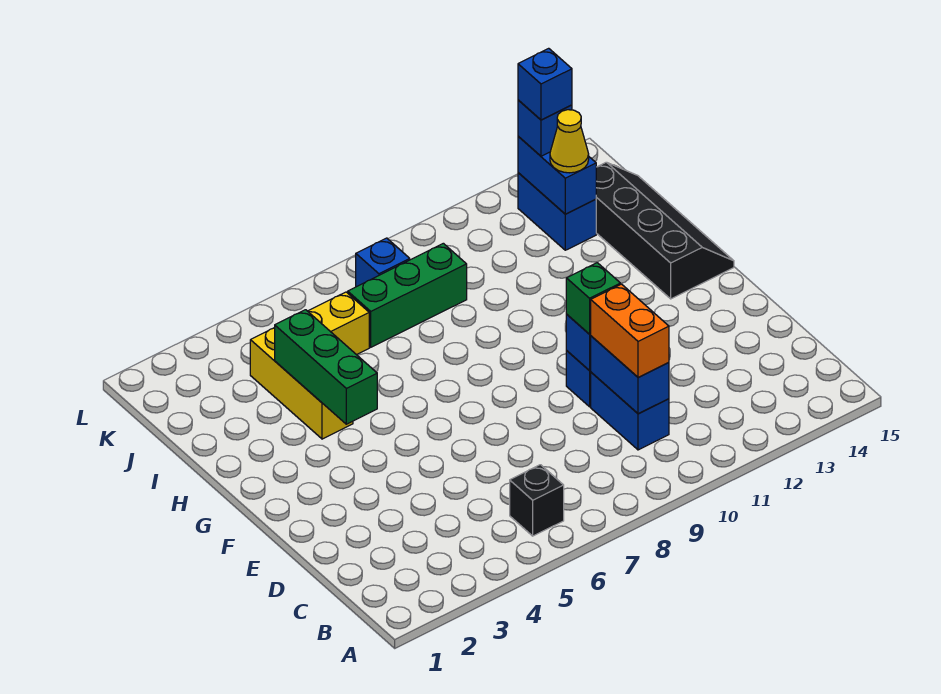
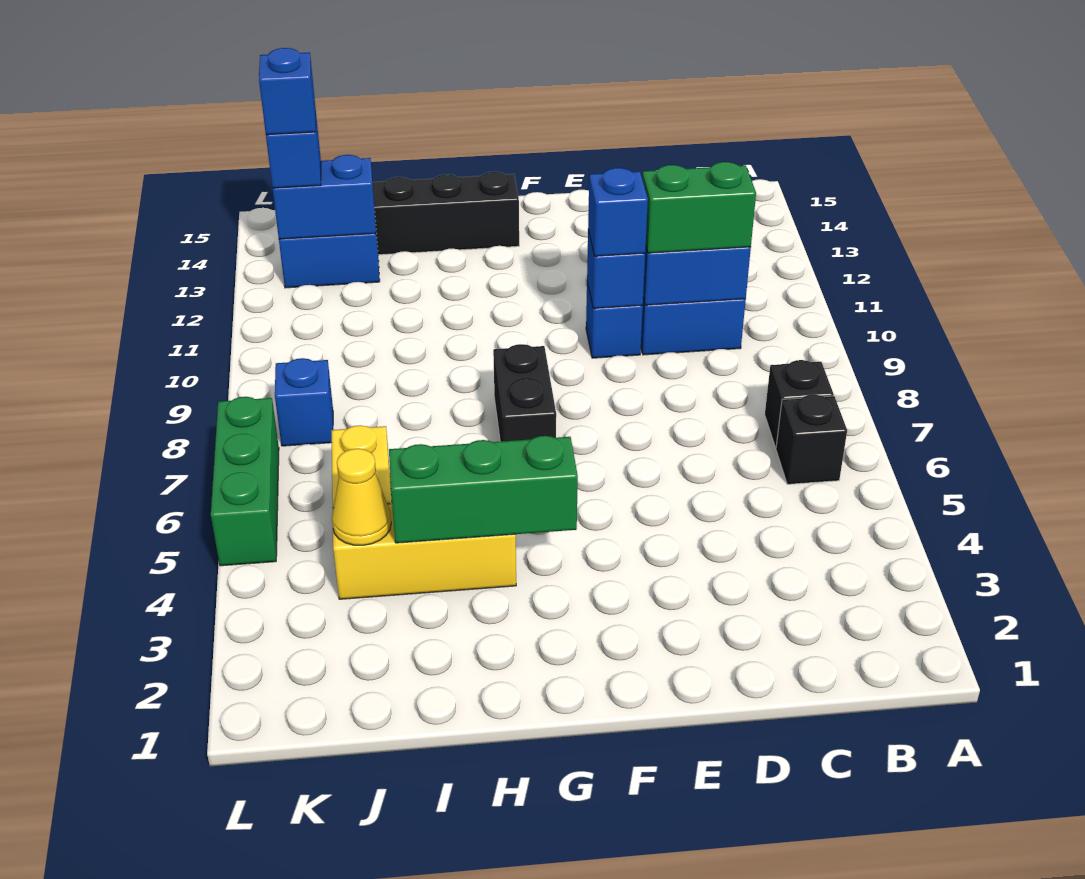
none -> black brick B7 level 1
orange brick C10:D10 level 3 -> green brick C10:D10 level 3
green brick E10 level 3 -> blue brick E10 level 3
none -> black brick G7:G8 level 1
green brick J7:J9 level 1 -> green brick L5:L7 level 1
yellow cone J13 level 3 -> yellow cone J4 level 2

